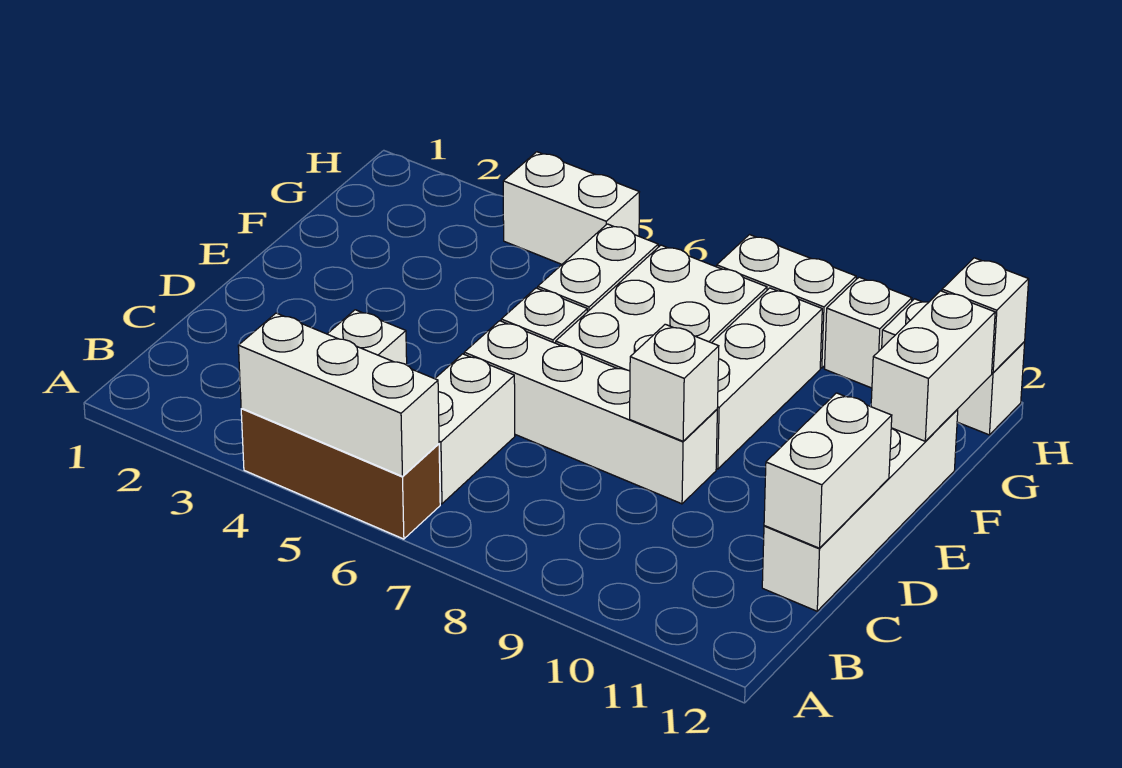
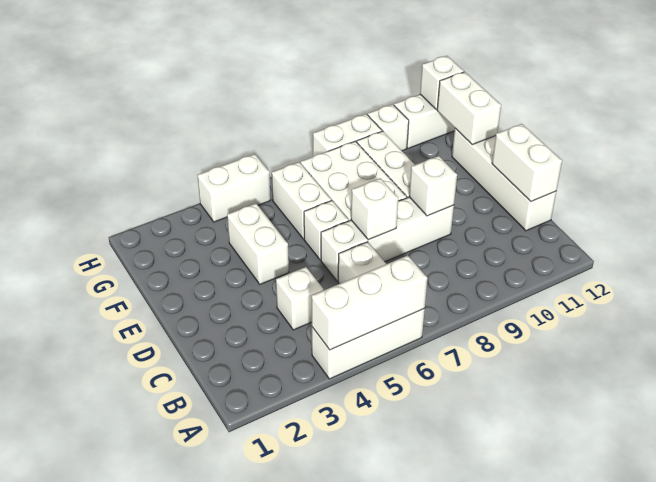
brown brick A4:A6 level 1 -> white brick A4:A6 level 1
none -> white brick D7 level 2
none -> white brick E4:F4 level 1

